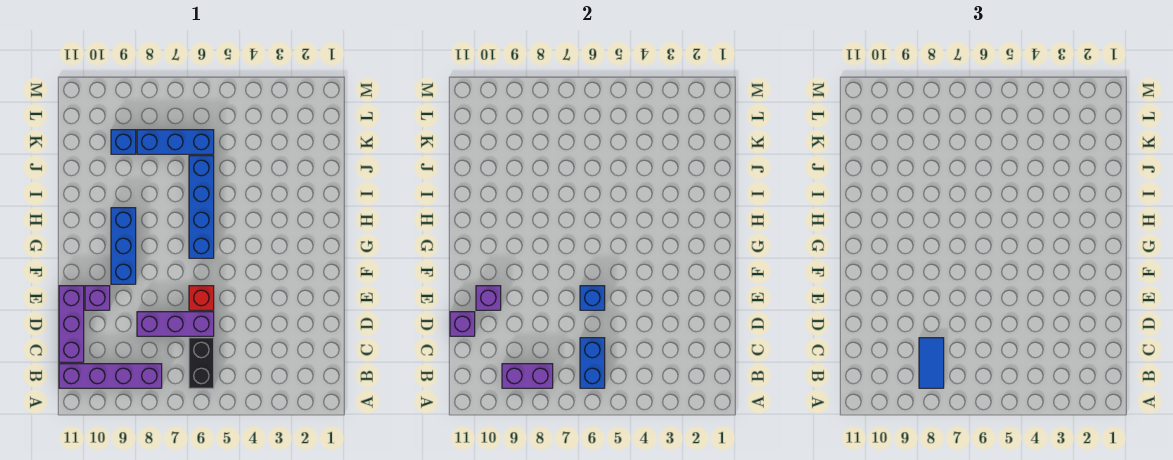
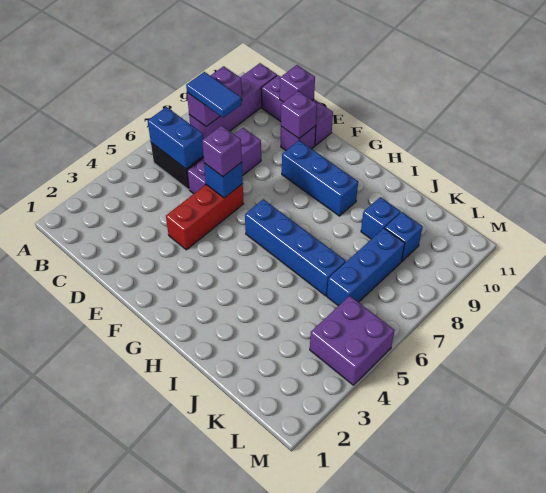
red brick E6 level 1 -> red brick E4:E6 level 1
none -> purple brick E6 level 3
none -> blue brick J9 level 1
none -> purple brick L4:M5 level 1

